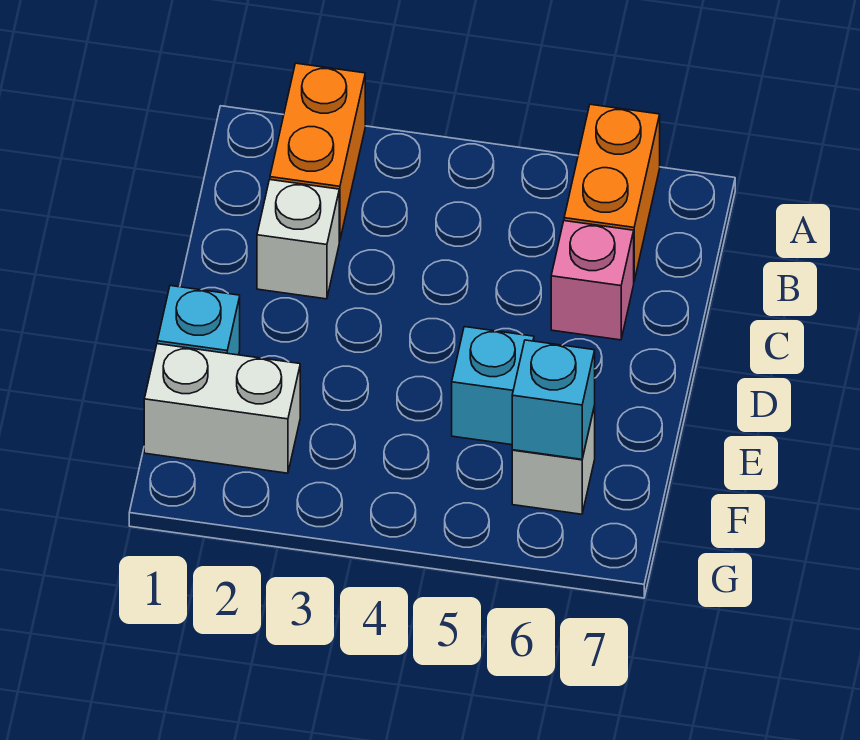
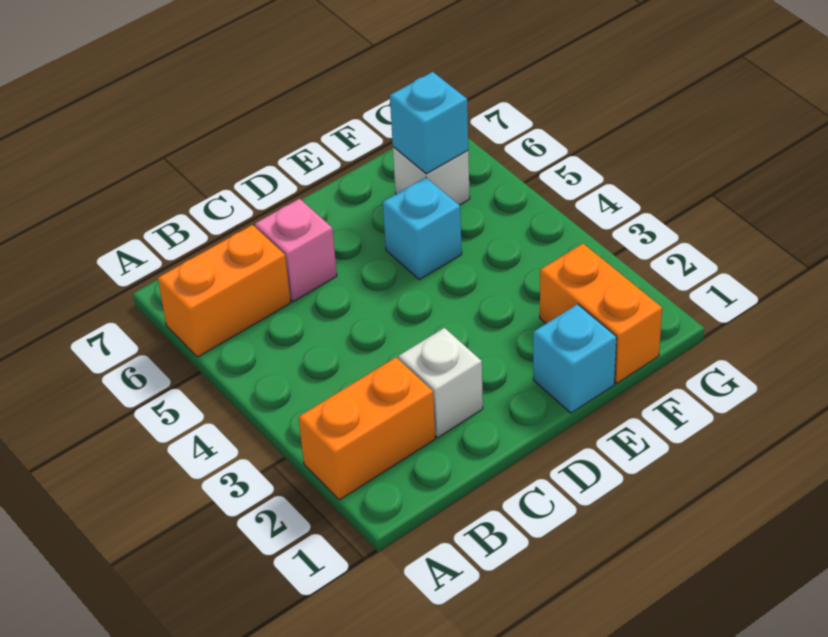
white brick F1:F2 level 1 -> orange brick F1:F2 level 1

